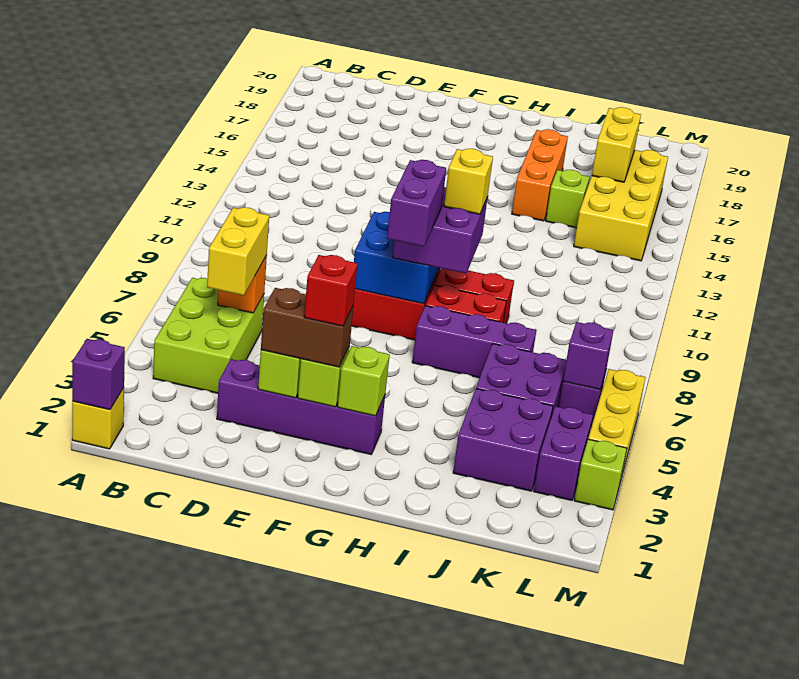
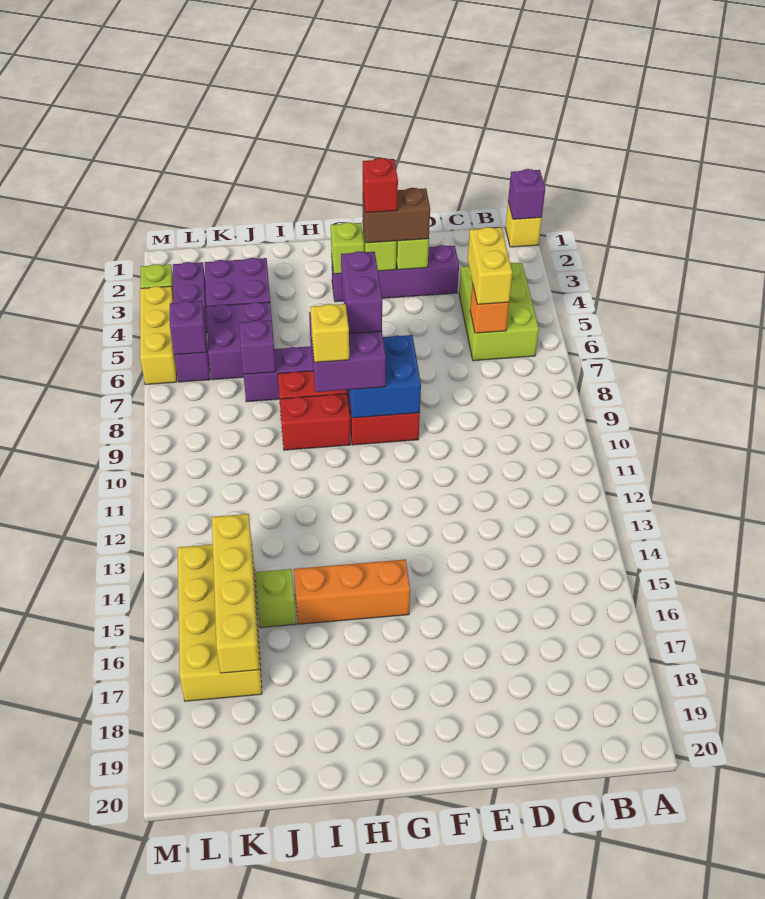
orange brick I15:I17 level 1 -> orange brick G15:I15 level 1
none -> purple brick J7 level 2
yellow brick K16:K17 level 2 -> yellow brick K14:K17 level 2

